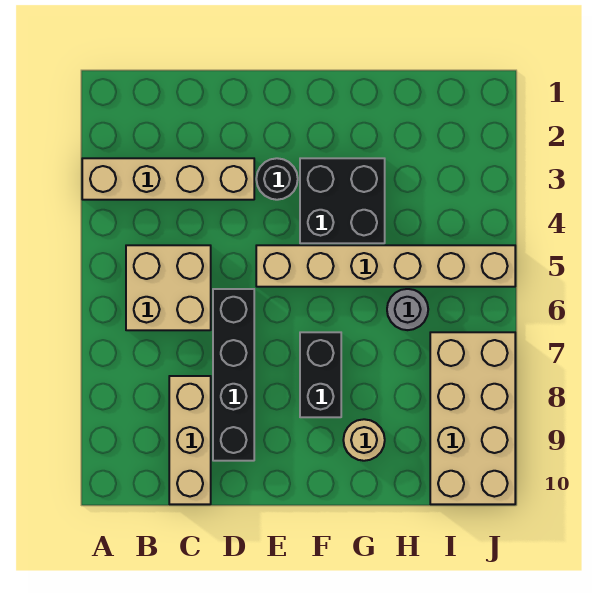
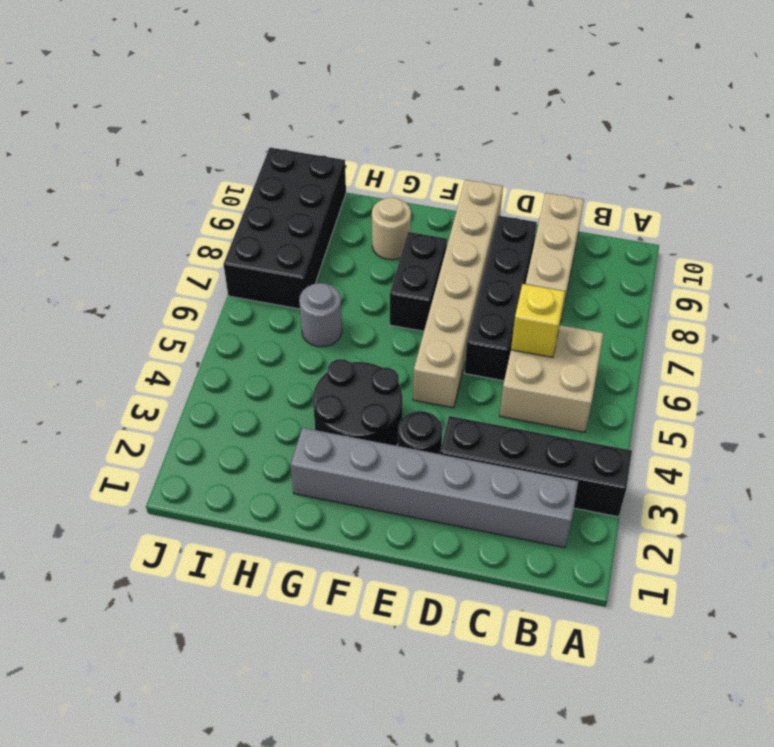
tan brick A3:D3 level 1 -> black brick A3:D3 level 1
none -> grey brick B2:G2 level 1
none -> yellow brick C6 level 2
tan brick E5:J5 level 1 -> tan brick E5:E10 level 1
black brick F3:G4 level 1 -> black round brick F3:G4 level 1
tan brick I7:J10 level 1 -> black brick I7:J10 level 1

